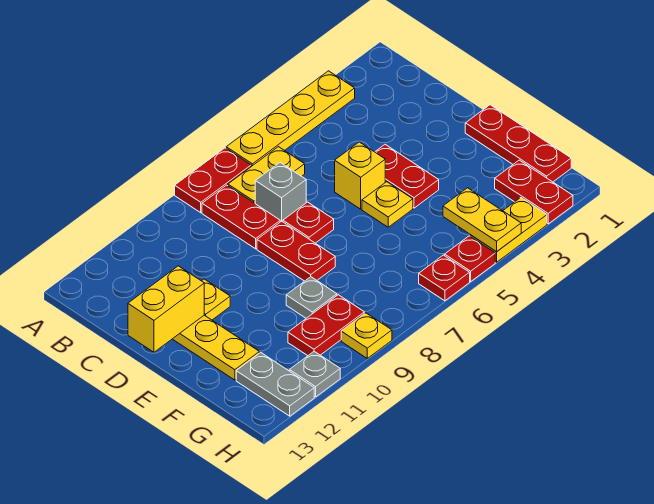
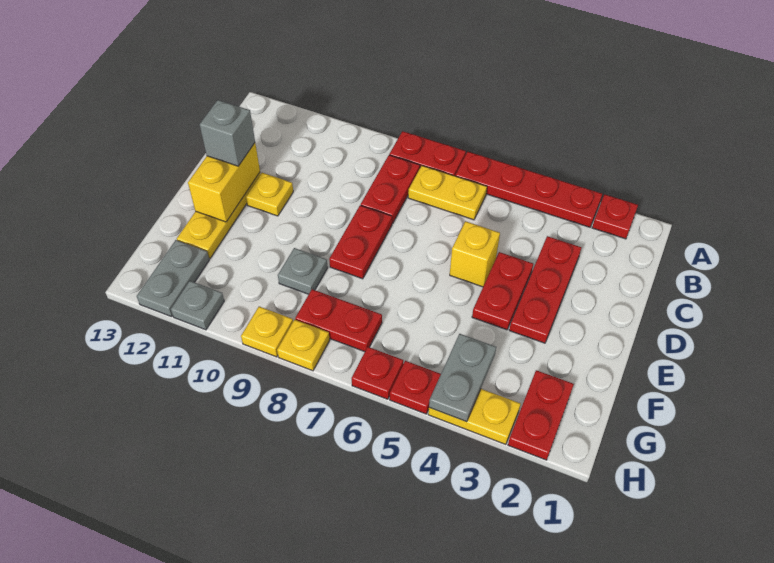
yellow plate A3:A6 level 1 -> red plate A3:A6 level 1
grey brick C7 level 1 -> grey brick D12 level 3
red plate D7 level 1 -> red plate A2 level 1
yellow brick D12:D13 level 2 -> yellow brick D12:E12 level 2
red plate E1:G1 level 1 -> red plate C3:E3 level 1
yellow plate E5 level 1 -> yellow plate H8 level 1
yellow plate G4:H4 level 2 -> grey plate G4:H4 level 2
red plate G9:G10 level 1 -> red plate G7:G8 level 1

